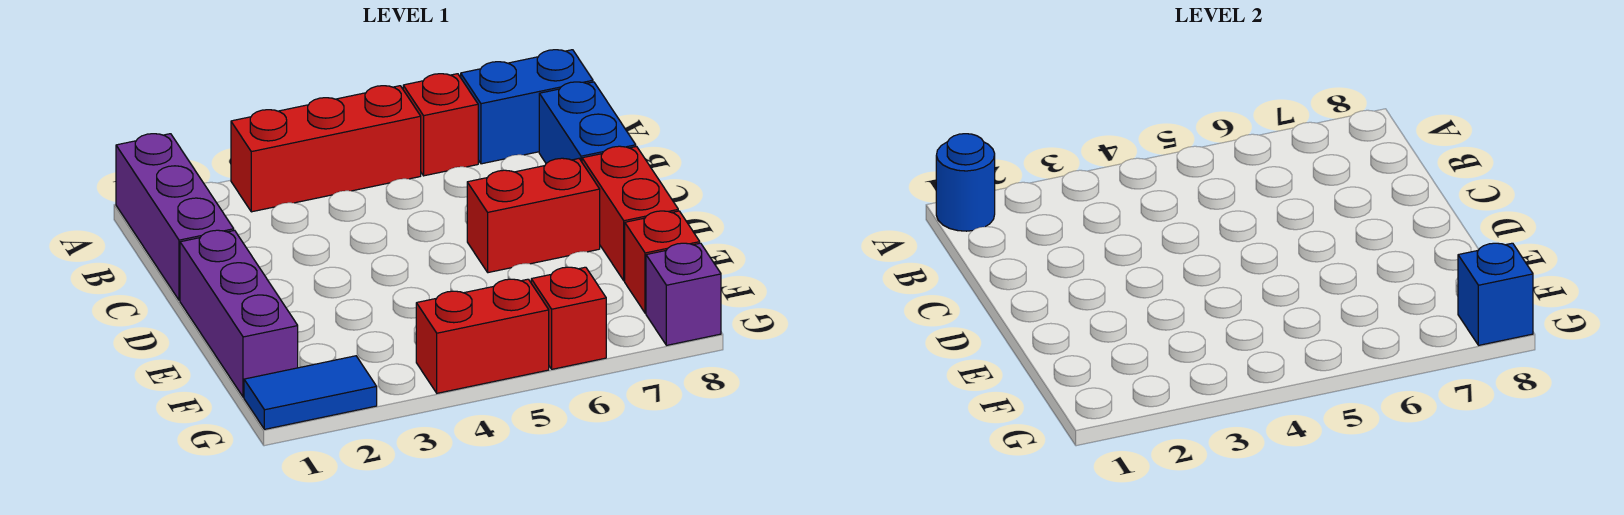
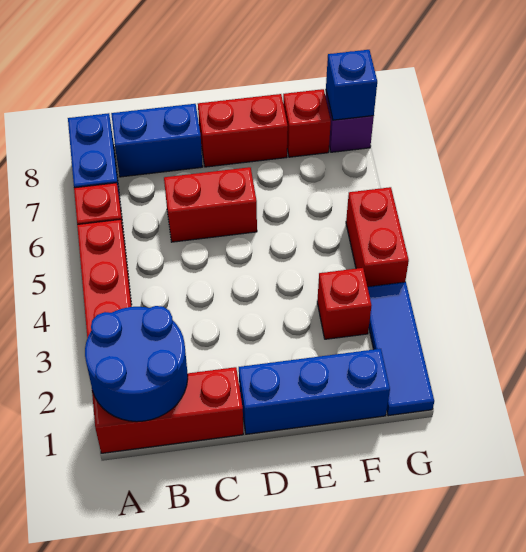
purple brick A1:C1 level 1 -> red brick A1:C1 level 1
blue round brick A1 level 2 -> blue round brick A1:B2 level 2
purple brick D1:F1 level 1 -> blue brick D1:F1 level 1
red brick D6:D7 level 1 -> red brick C6:D6 level 1
blue tile G1:G2 level 1 -> blue tile G1:G3 level 1
red brick G6 level 1 -> red brick F3 level 1

